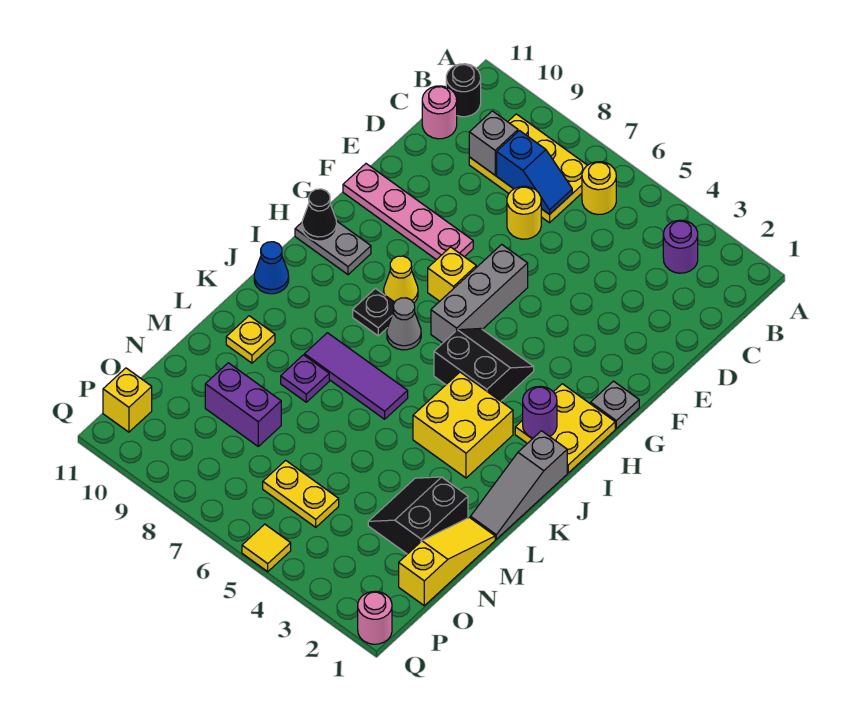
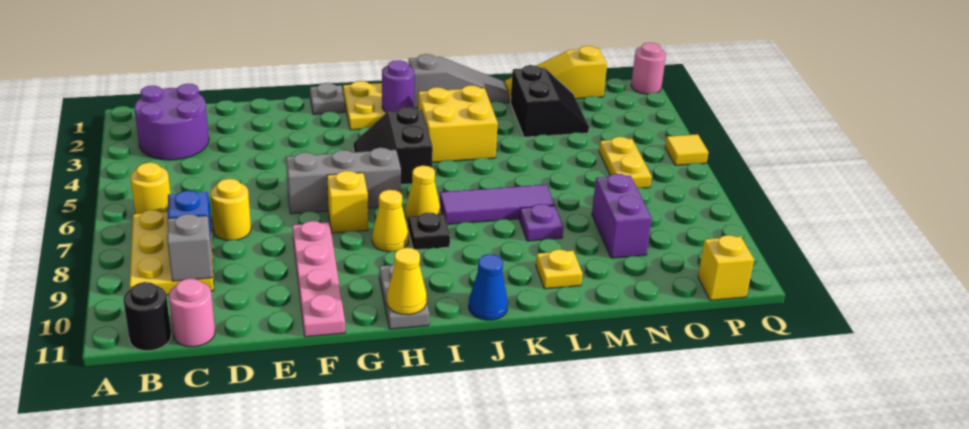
purple round brick B3 level 1 -> purple round brick B2:C3 level 1
black cone H11 level 2 -> yellow cone H11 level 2
grey cone I7 level 1 -> yellow cone I7 level 1
purple tile K6:K8 level 1 -> purple tile J7:L7 level 1
black slope M2:N3 level 1 top 2 -> black slope M2:N3 level 1 top M

